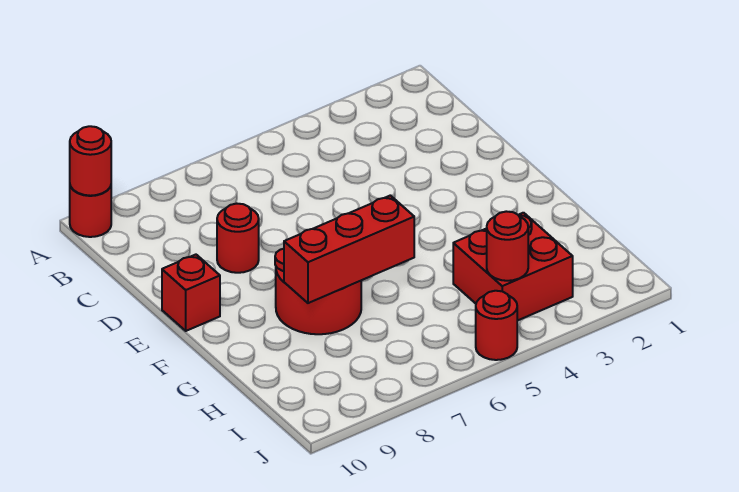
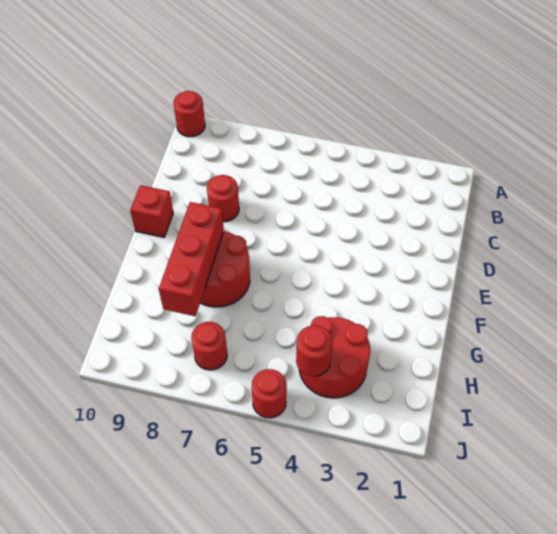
red round brick A10 level 2 -> red round brick I7 level 1
red brick G6:G8 level 2 -> red brick F8:H8 level 2
red brick H3:I4 level 1 -> red round brick H3:I4 level 1

